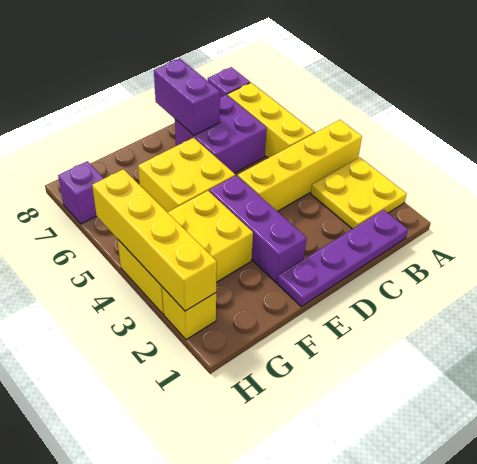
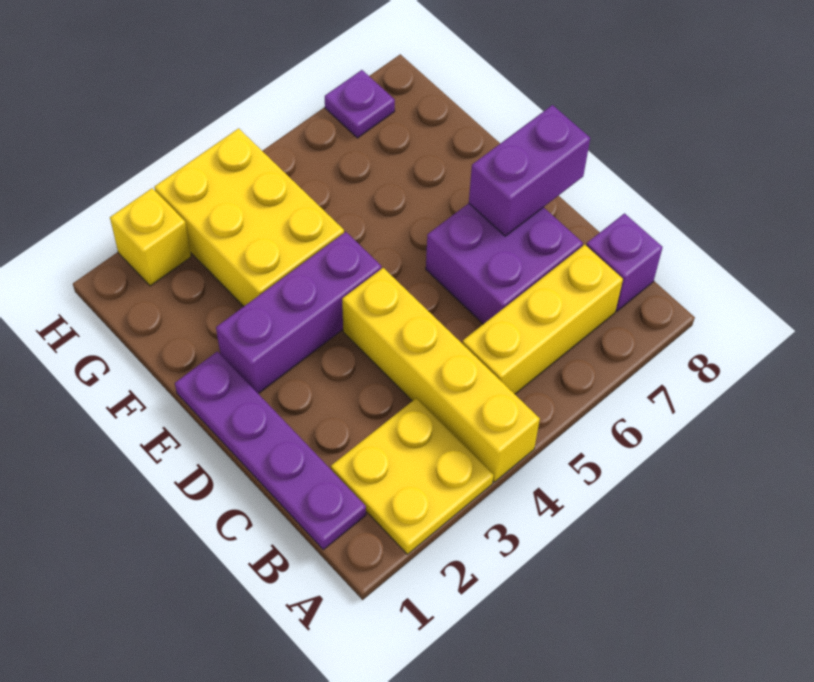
yellow brick E5:F6 level 1 -> none
yellow brick H2:H5 level 2 -> none
purple brick H7 level 1 -> purple plate H7 level 1

